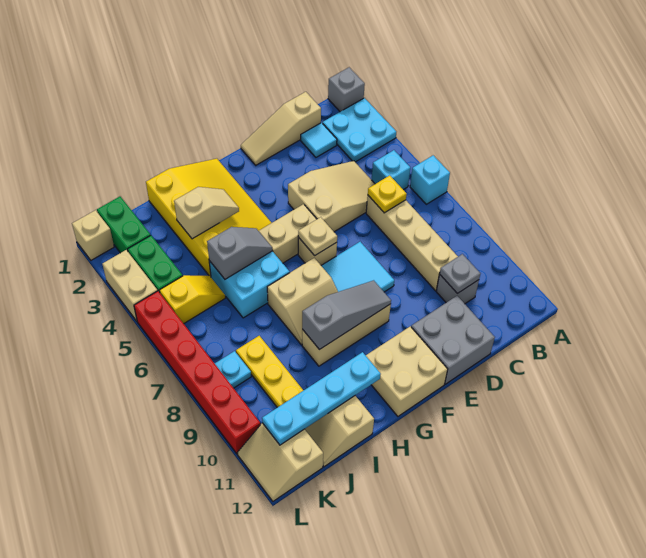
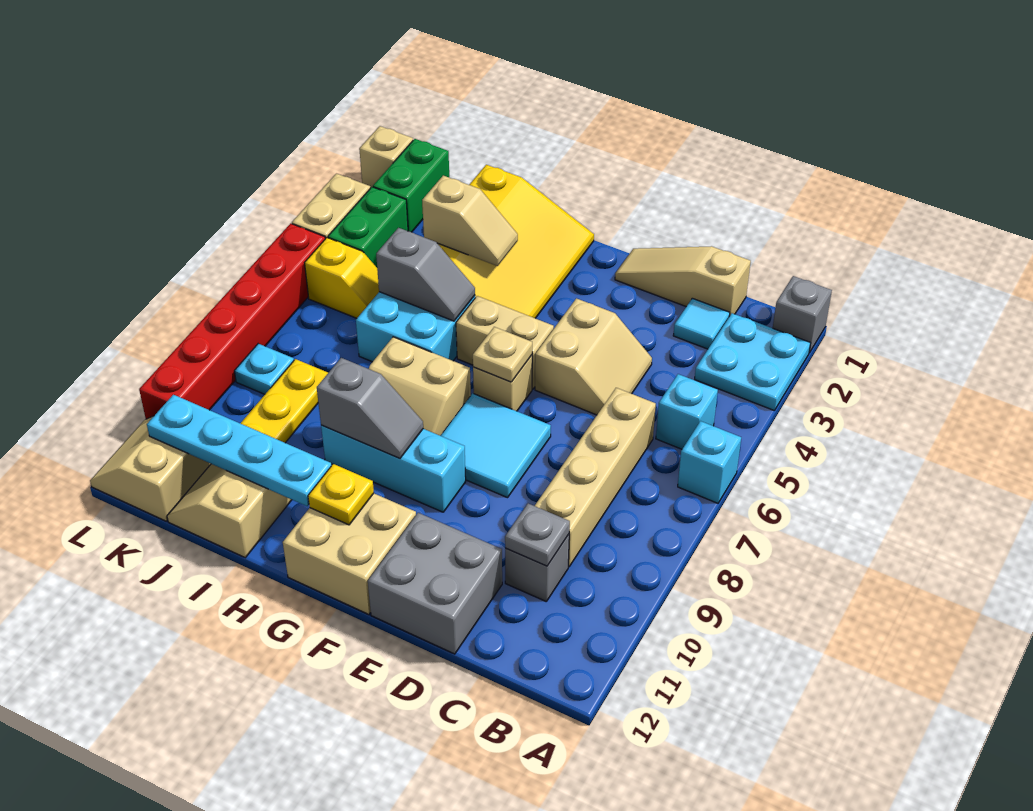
tan slope C4:E5 level 1 top E -> tan slope D4:E5 level 1 top E
yellow plate C6 level 2 -> yellow plate G11 level 2
tan brick F9:H9 level 1 -> cyan brick F9:H9 level 1
grey slope F9:H9 level 2 top H -> grey slope G9:H9 level 2 top H

